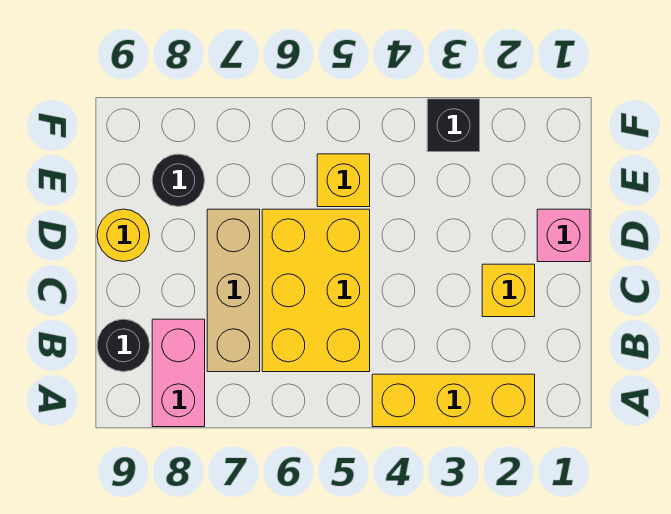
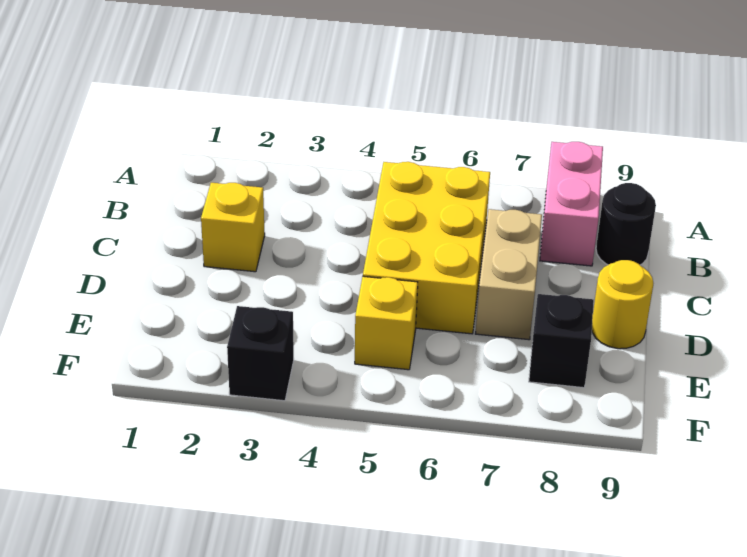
yellow brick A2:A4 level 1 -> none
tan brick B7:D7 level 1 -> tan brick C7:D7 level 1
pink brick D1 level 1 -> none
black round brick E8 level 1 -> black brick E8 level 1

